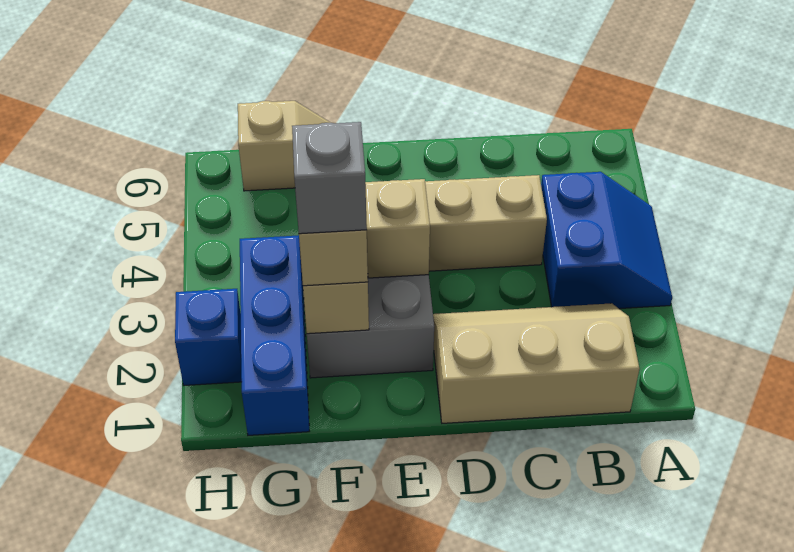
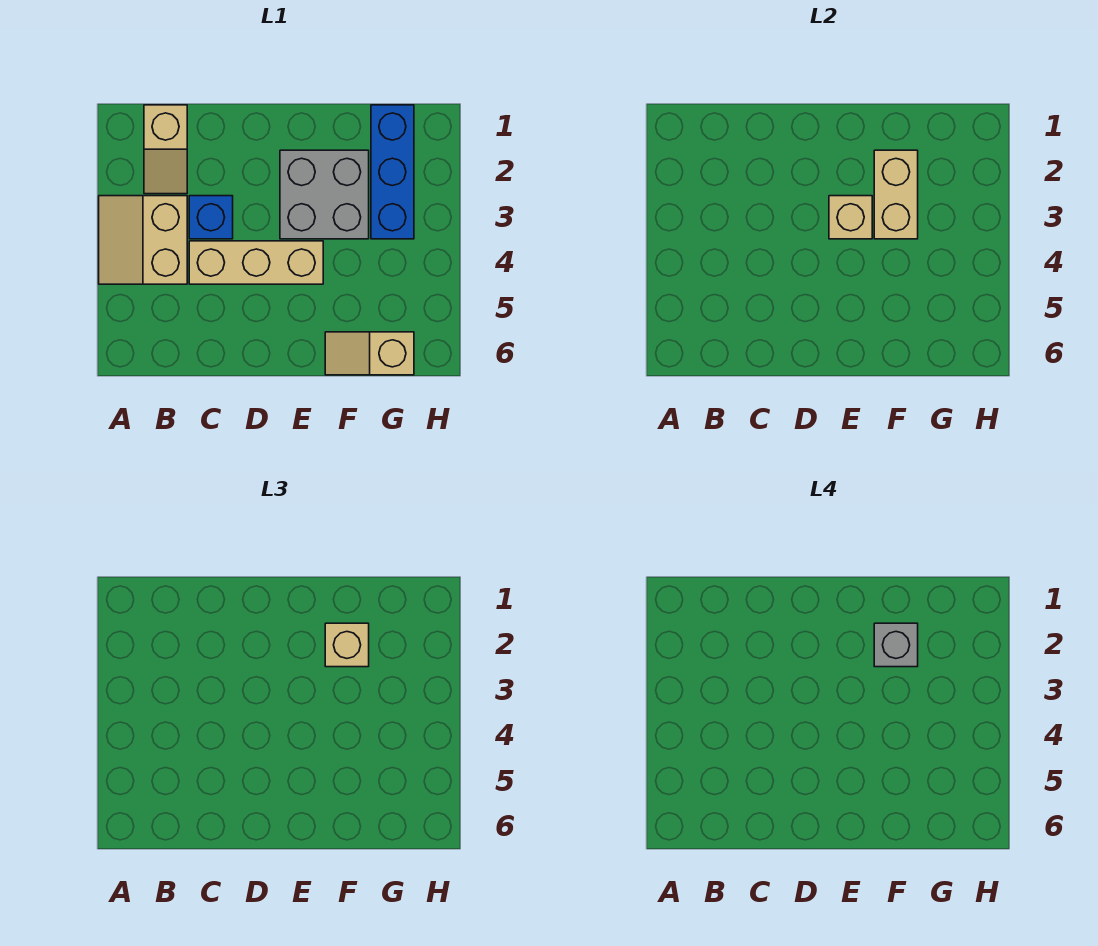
blue slope A3:B4 level 1 top B -> tan slope A3:B4 level 1 top B
tan slope B1:D2 level 1 top 1 -> tan slope B1:B2 level 1 top 1
blue brick H2 level 1 -> blue brick C3 level 1

